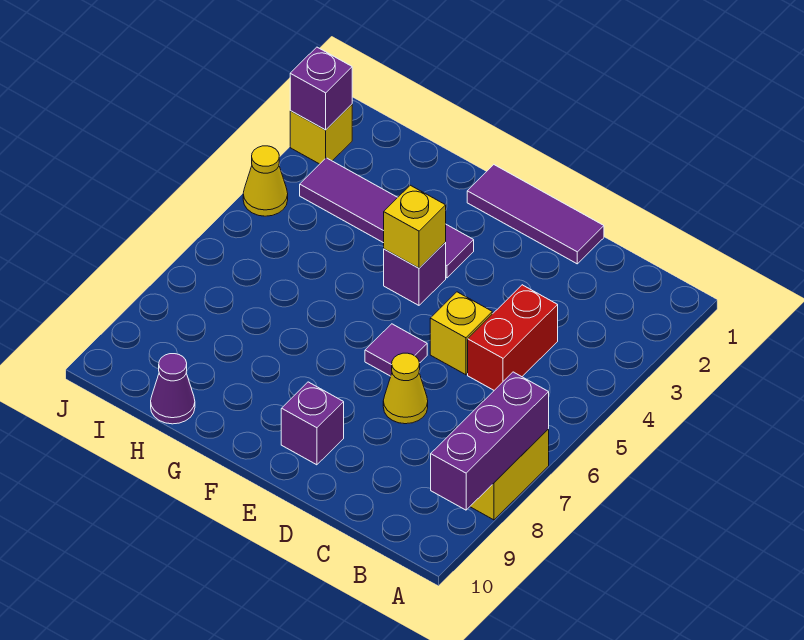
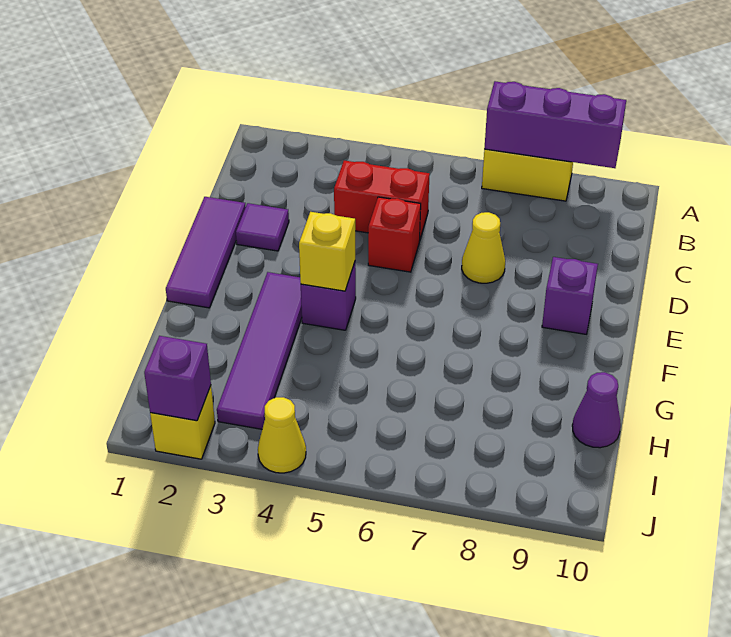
yellow brick D5 level 1 -> red brick D5 level 1
purple tile E6 level 1 -> purple tile D2 level 1

